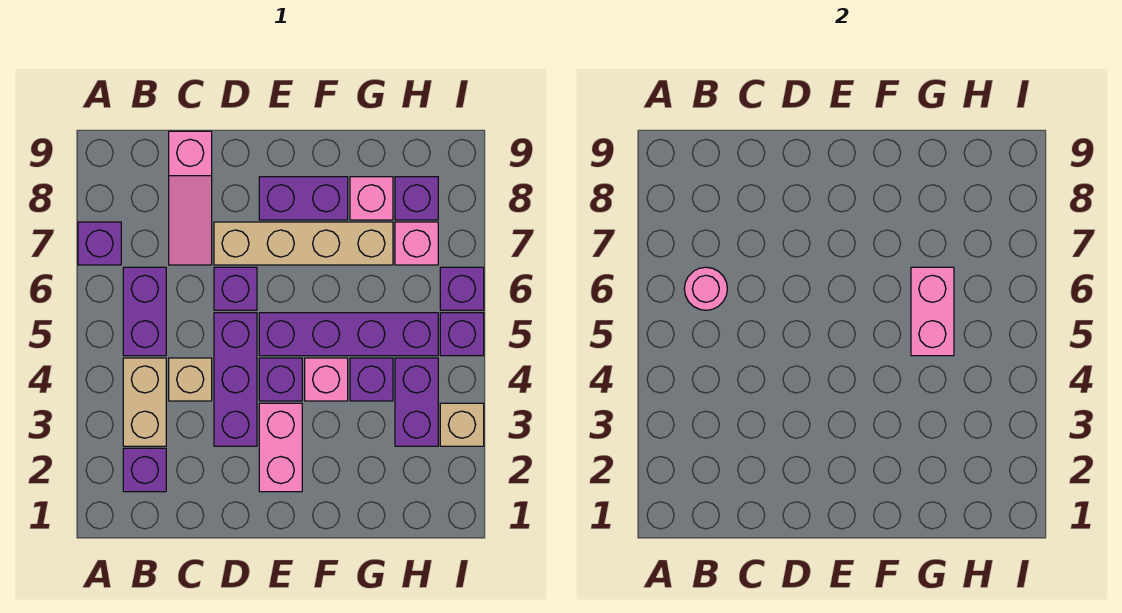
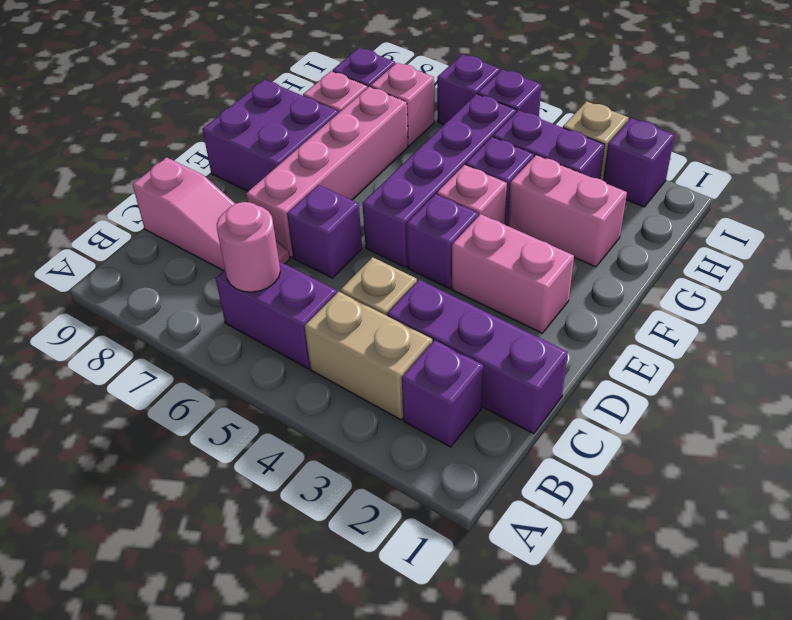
purple brick A7 level 1 -> purple brick I2 level 1
purple brick D3:D5 level 1 -> purple brick C1:C3 level 1
tan brick D7:G7 level 1 -> pink brick D7:G7 level 1
purple brick E8:F8 level 1 -> purple brick E8:F9 level 1
pink brick G5:G6 level 2 -> pink brick G2:G3 level 1

